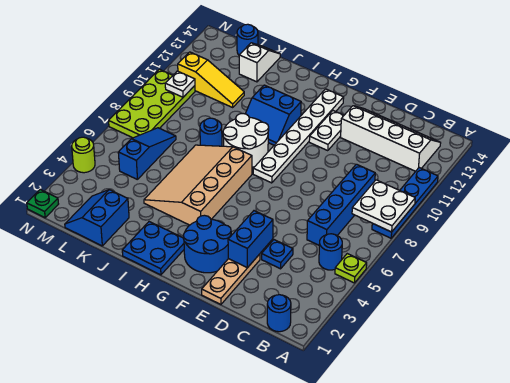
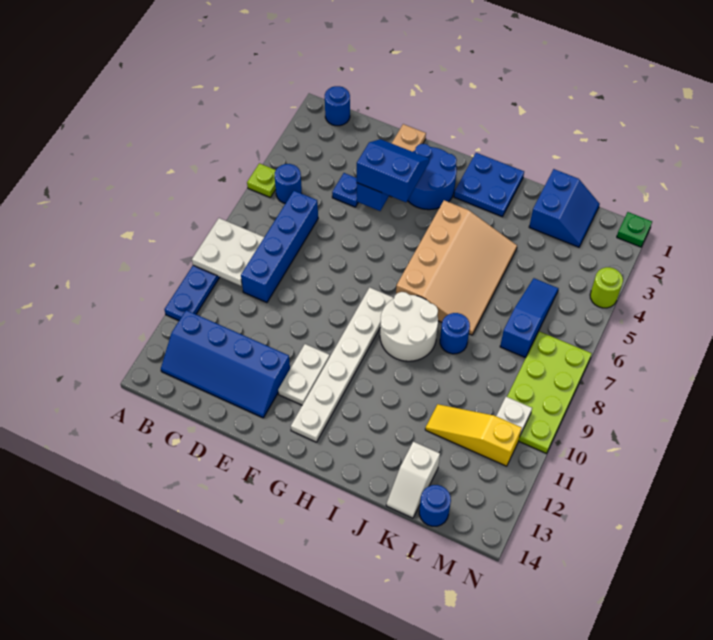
white slope B12:E13 level 1 top 12 -> blue slope B12:E13 level 1 top 12
blue slope H10:I11 level 1 top 11 -> blue slope E3:F4 level 3 top 4
blue slope L5:L7 level 1 top 5 -> blue slope L5:L7 level 1 top 7

